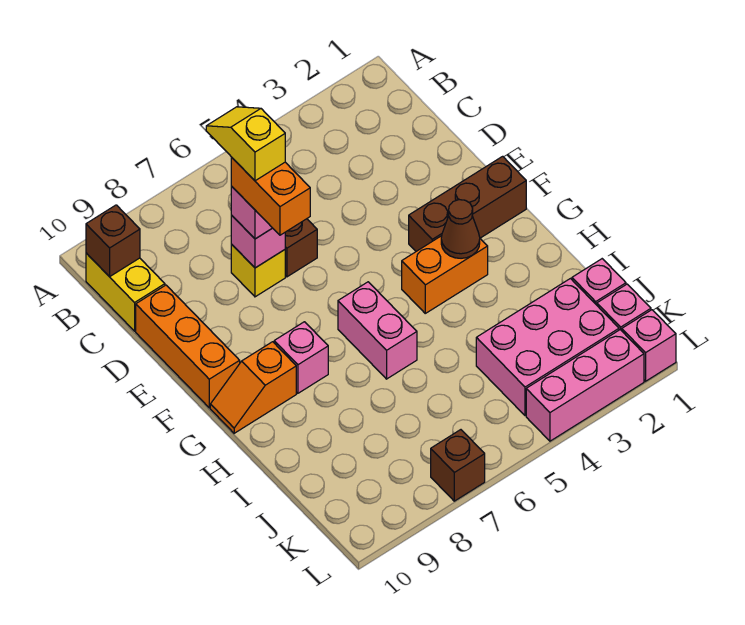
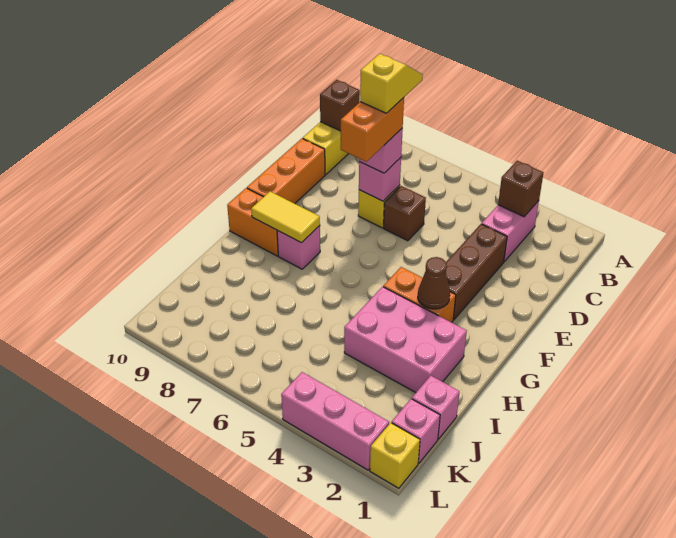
brown brick F1:F3 level 1 -> brown brick D3:F3 level 1
pink brick G6:H6 level 1 -> pink brick B3:C3 level 1
none -> yellow tile G8:G9 level 2
orange slope G9:G10 level 1 top 9 -> orange brick G9:G10 level 1
pink brick J2:K4 level 1 -> pink brick H2:I4 level 1
pink brick L1 level 1 -> yellow brick L1 level 1
brown brick L7 level 1 -> brown brick B3 level 2

